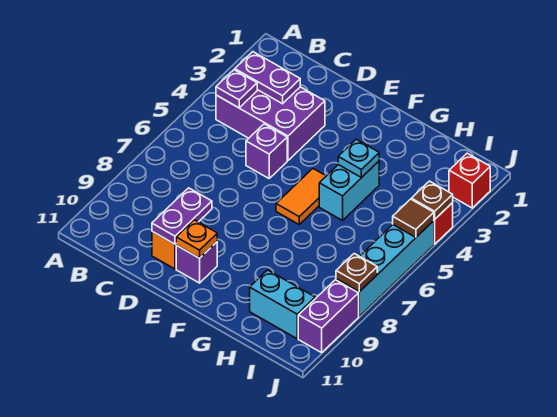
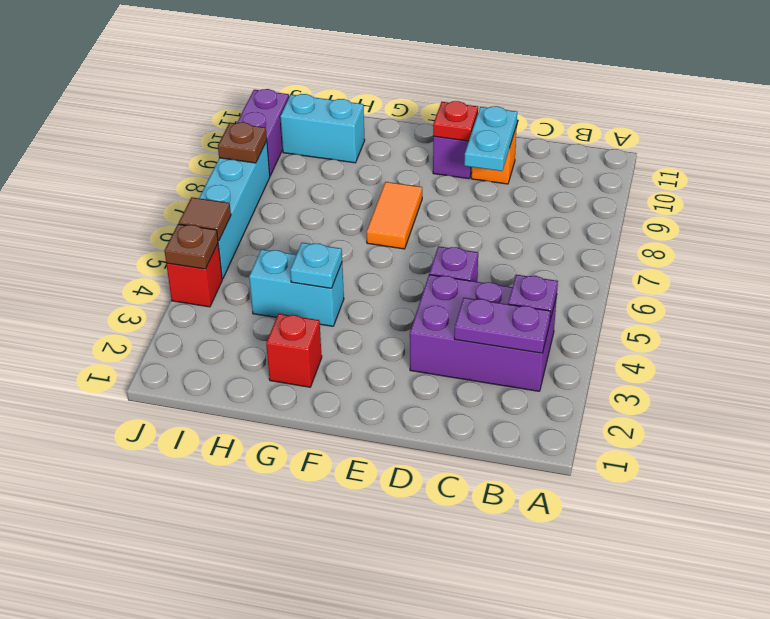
purple plate D9:D10 level 2 -> cyan plate D9:D10 level 2
orange plate E10 level 2 -> red plate E10 level 2
orange tile F5:F6 level 1 -> orange tile F7:F8 level 1
cyan brick G4:G5 level 1 -> cyan brick G4:H4 level 1
red brick J2 level 1 -> red brick G2 level 1

